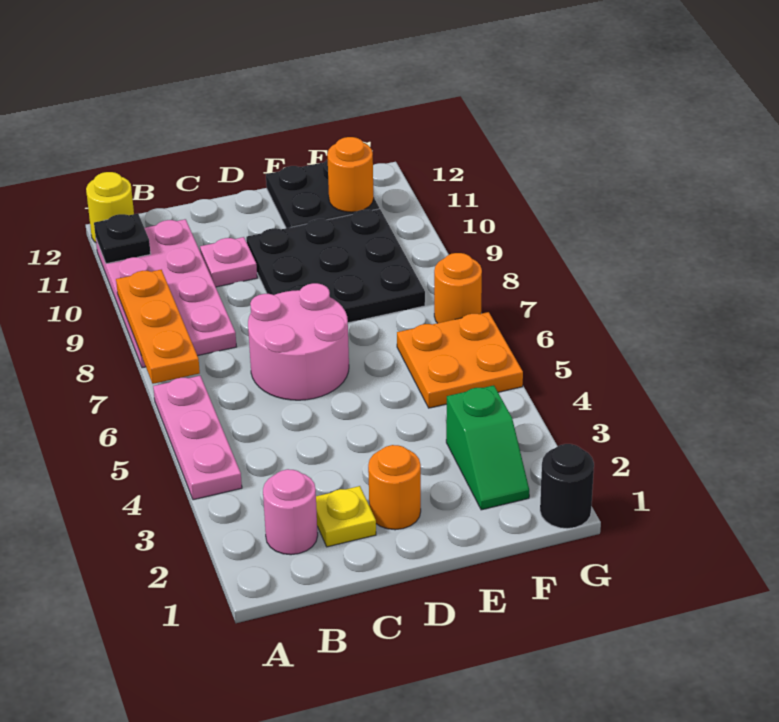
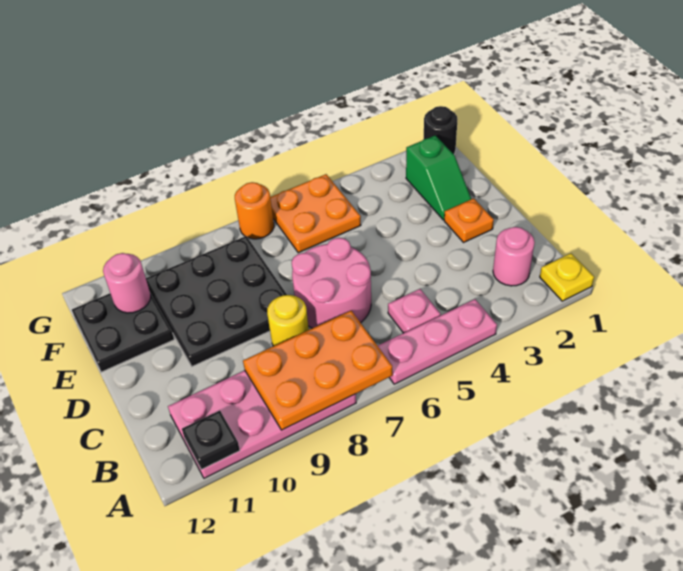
orange plate A7:A9 level 2 -> orange plate A7:B9 level 2
yellow round brick A12 level 1 -> yellow round brick C8 level 1
yellow plate C2 level 1 -> yellow plate A1 level 1
pink plate C10 level 1 -> pink plate B5 level 1
orange round brick D2 level 1 -> orange plate D2 level 1
green slope F2:F3 level 1 top 3 -> green slope E2:F2 level 1 top F
orange round brick F11 level 2 -> pink round brick F11 level 2

